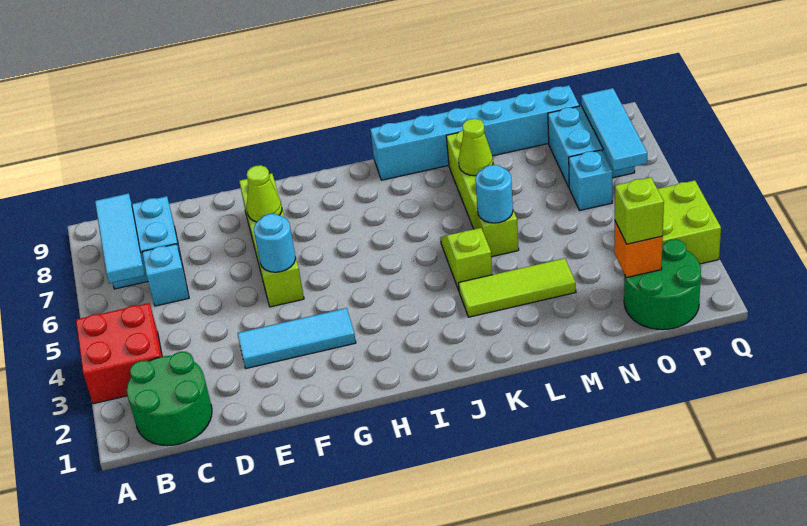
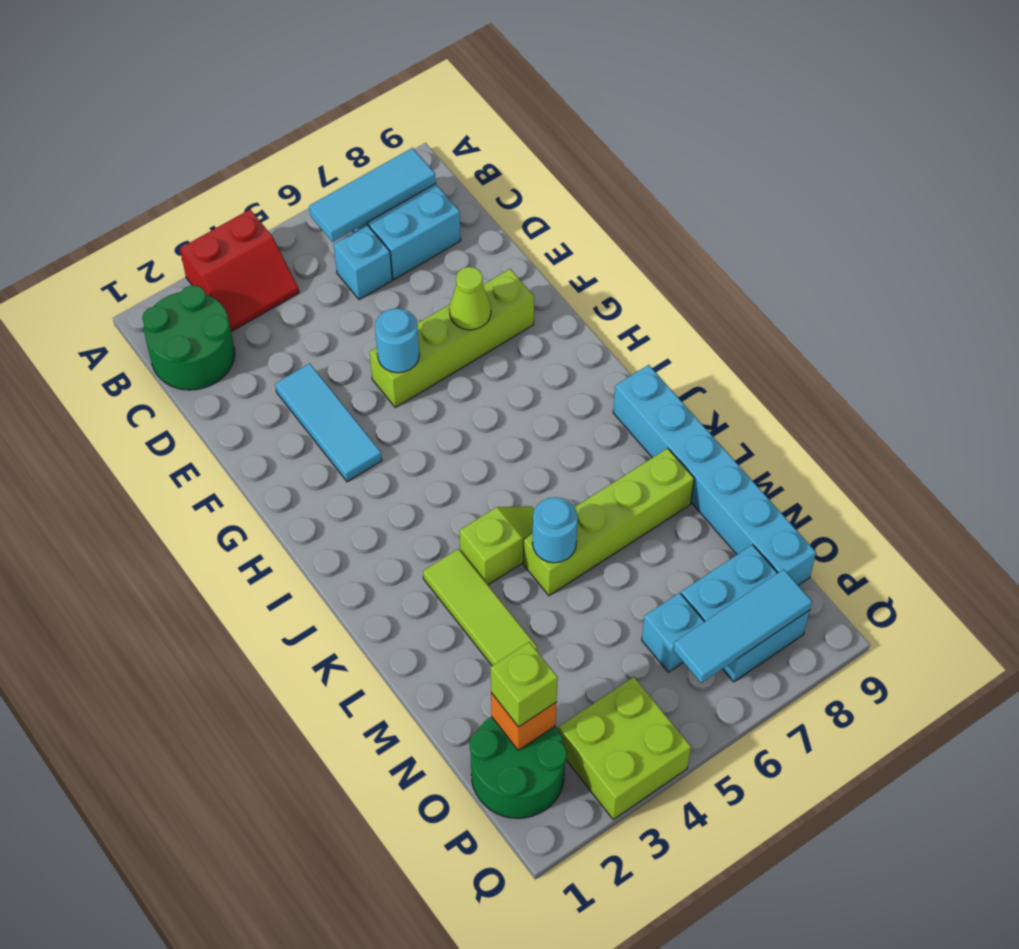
red brick A3:B4 level 1 -> red slope A3:B4 level 1 top A
lime cone L7 level 2 -> none

